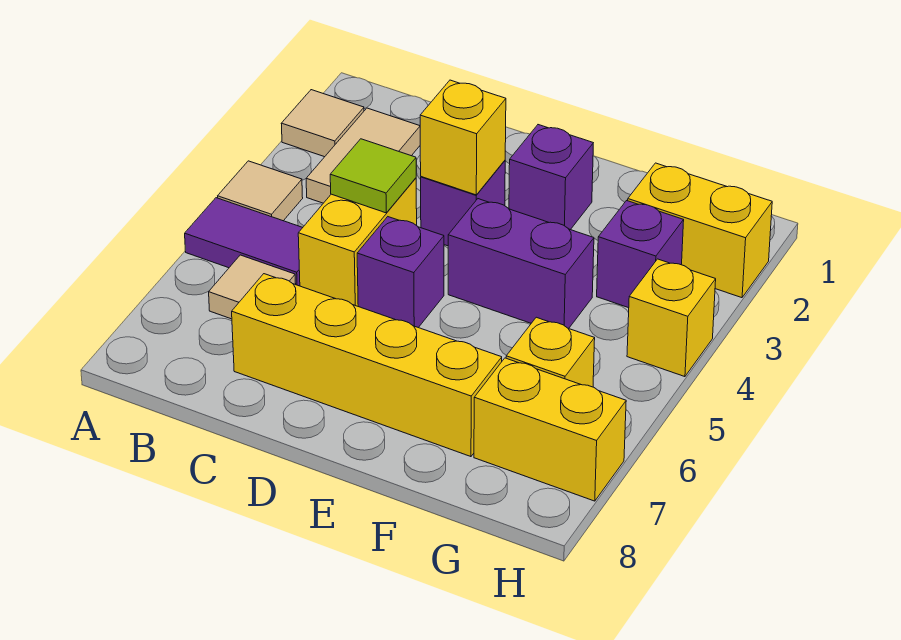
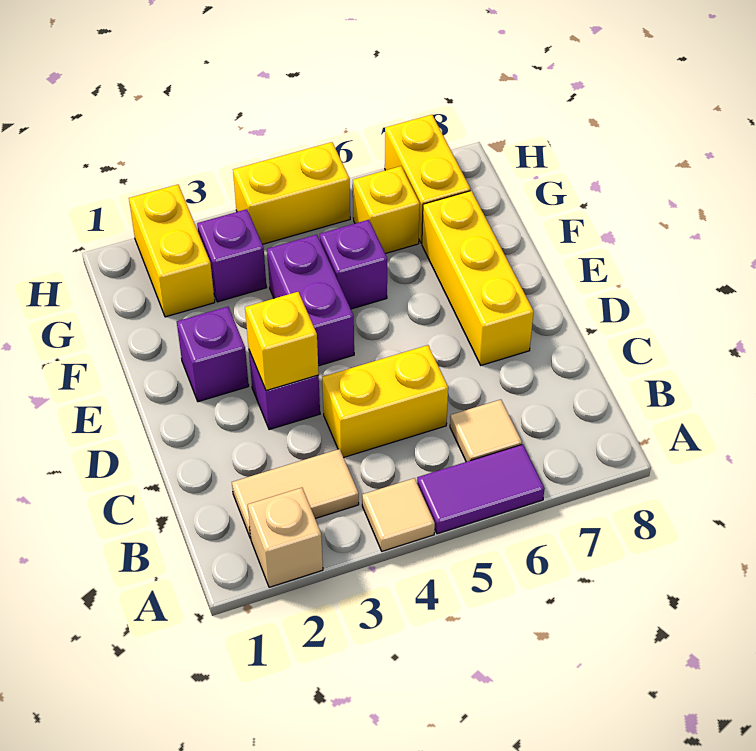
tan tile A2 level 1 -> tan brick A2 level 1
purple tile A5:B5 level 1 -> purple tile A5:A6 level 1
lime tile C4 level 2 -> none
yellow brick C7:F7 level 1 -> yellow brick D7:F7 level 1
purple brick D5 level 1 -> purple brick F5 level 1
yellow brick H4 level 1 -> yellow brick H4:H5 level 1

